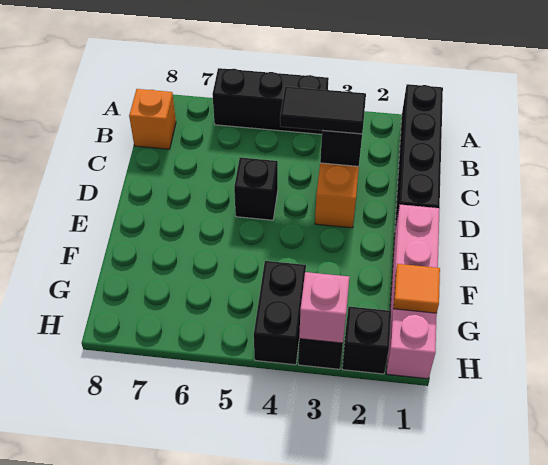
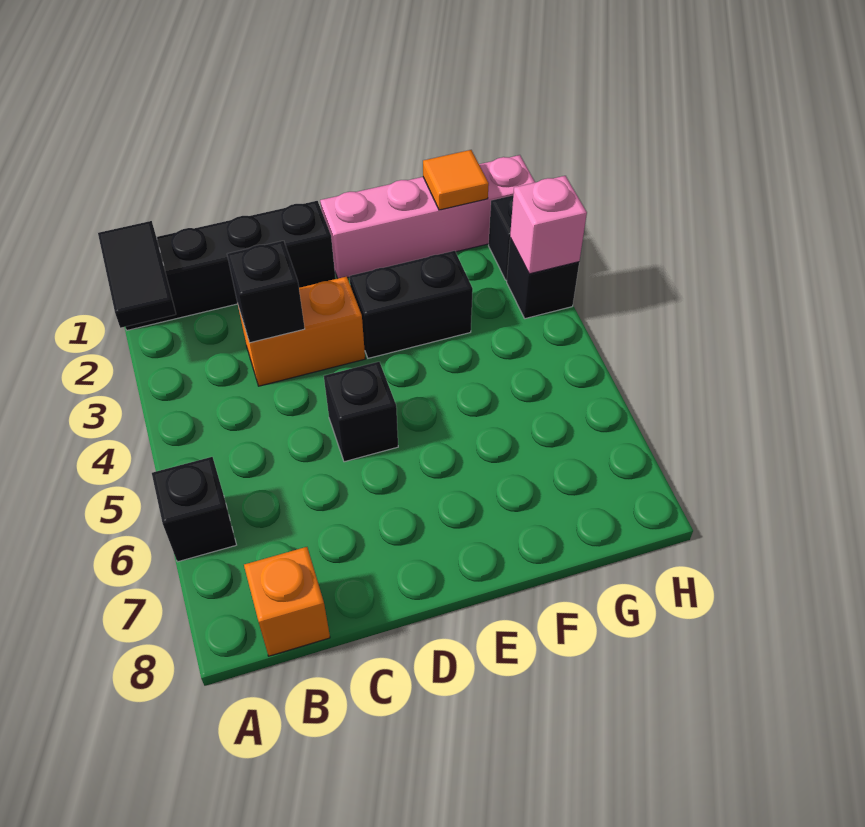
black brick A4:A6 level 1 -> black brick A6 level 1
black tile C3:C4 level 3 -> black tile A1:A2 level 2
black brick G4:H4 level 1 -> black brick E3:F3 level 1

